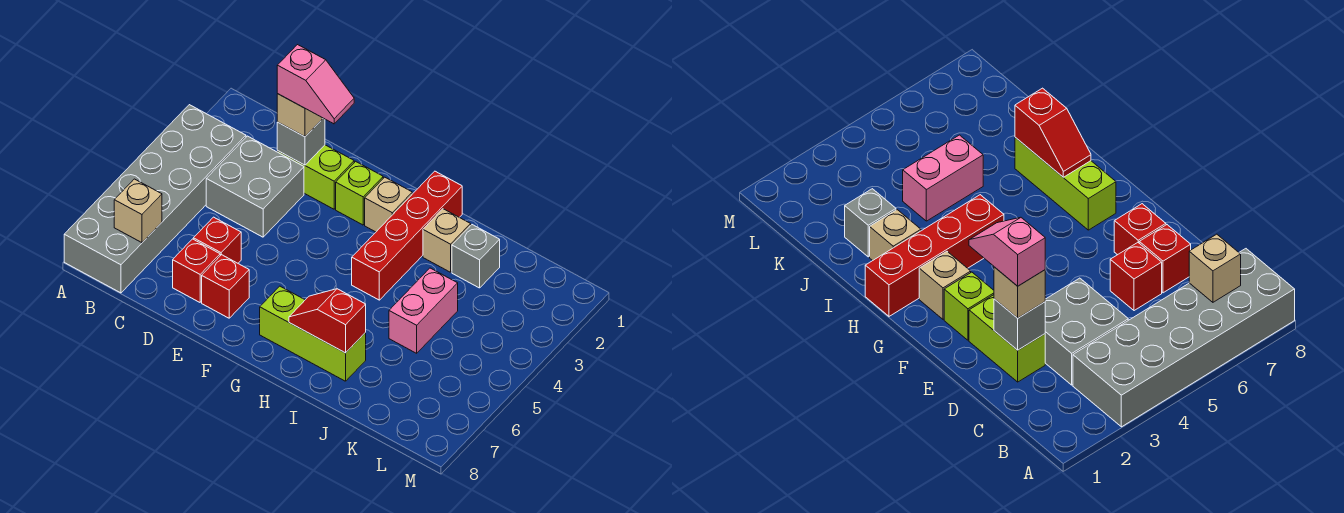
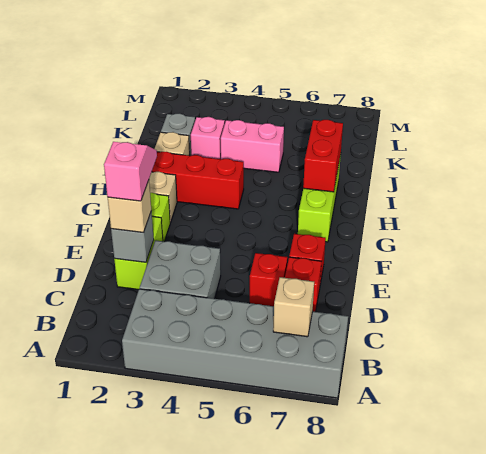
red slope H7:I7 level 2 top I -> red brick H7:I7 level 2
none -> pink brick J3 level 1

